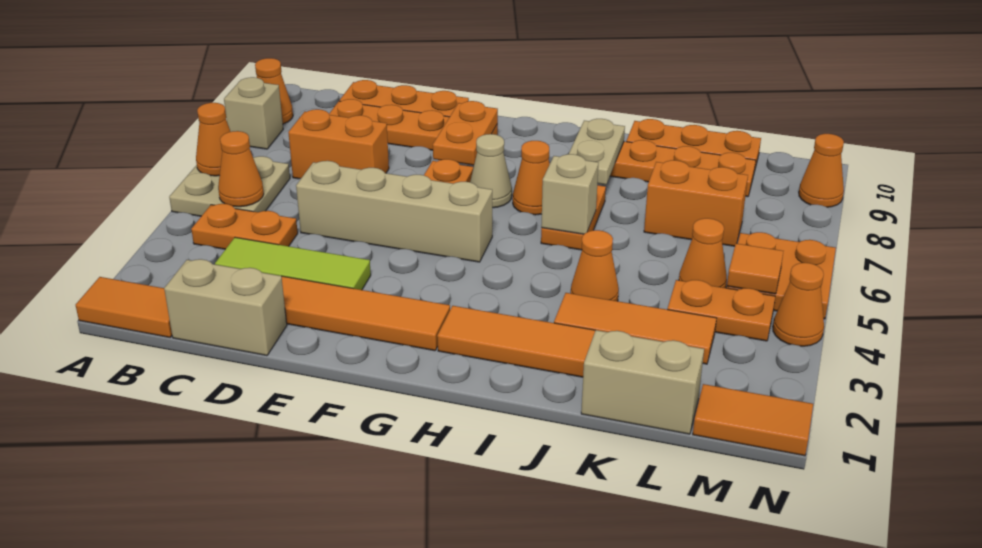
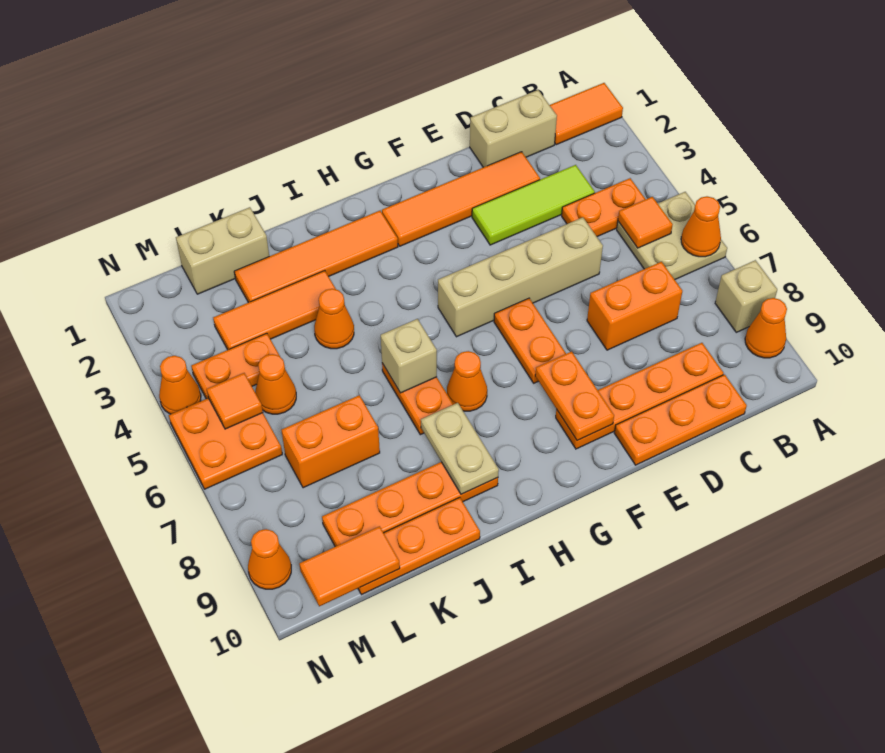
orange cone B5 level 2 -> orange tile B5 level 2
tan cone G7 level 1 -> none
orange tile M1:N1 level 1 -> orange tile L10:M10 level 2

